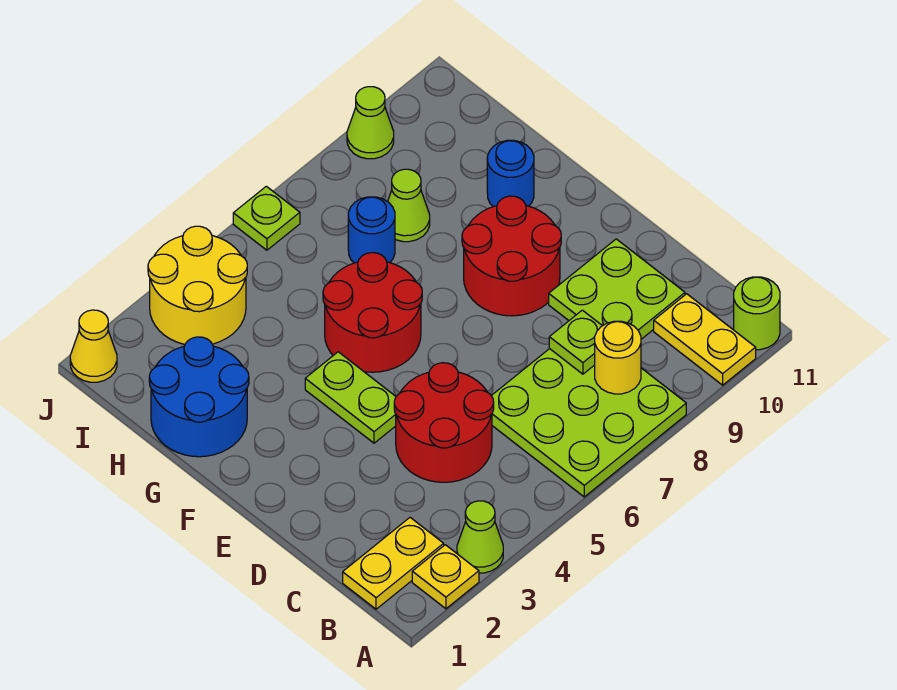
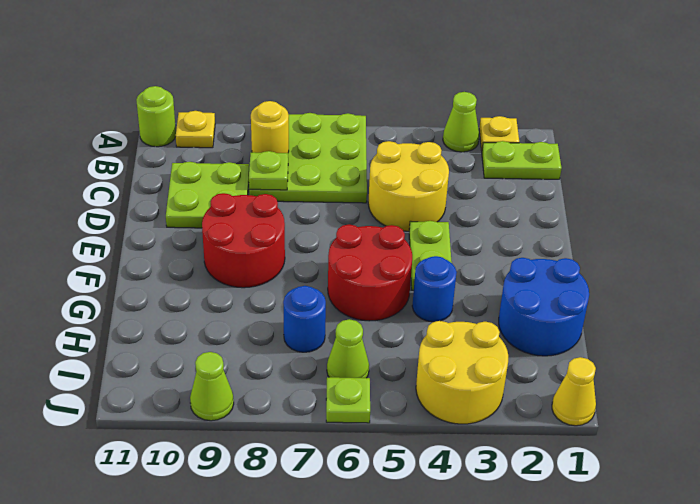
yellow plate A10:B10 level 1 -> yellow plate A10 level 1
yellow plate B1:B2 level 1 -> lime plate B1:B2 level 1
red round brick C4:D5 level 1 -> yellow round brick C4:D5 level 1
blue round brick G10 level 1 -> blue round brick G4 level 1
lime cone H8 level 1 -> lime cone I6 level 1

